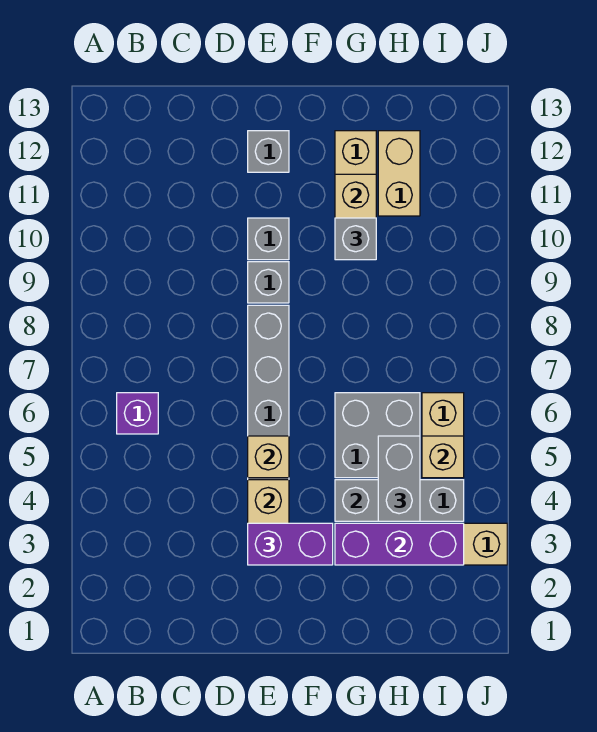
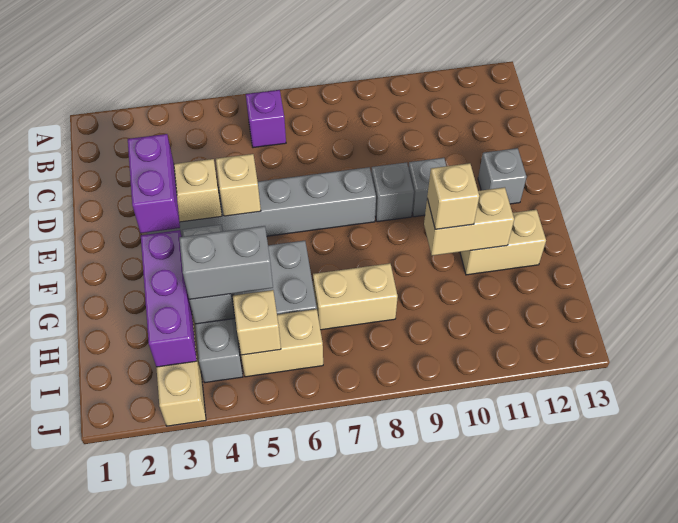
grey brick G10 level 3 -> tan brick G10 level 3
tan brick H11:H12 level 1 -> tan brick H7:H8 level 1

